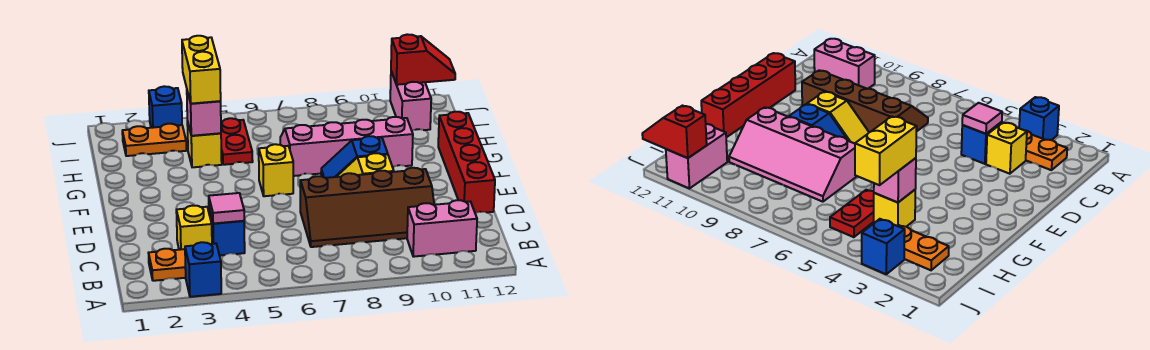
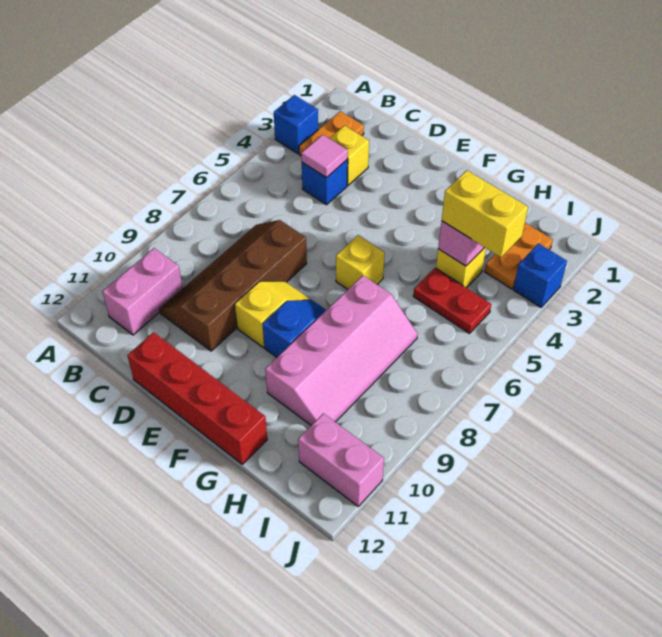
red slope J11:J12 level 2 top 11 -> none

